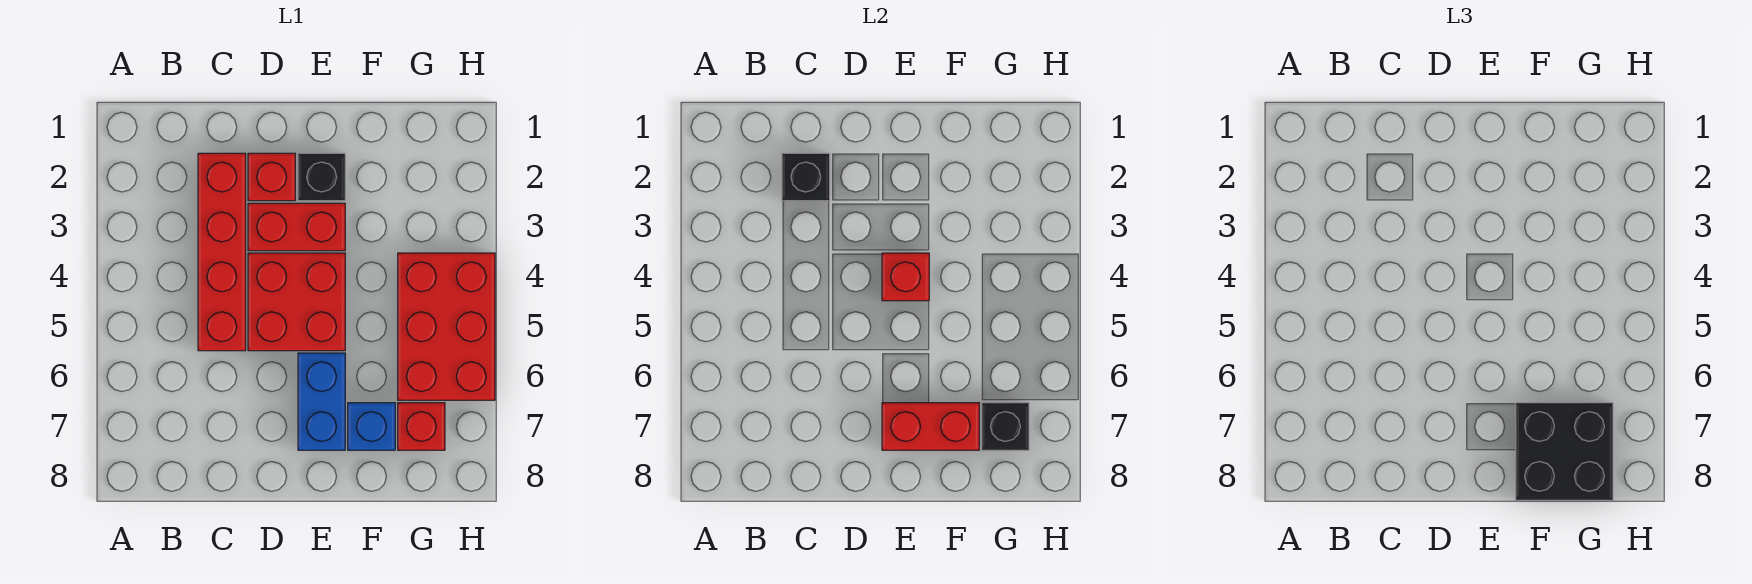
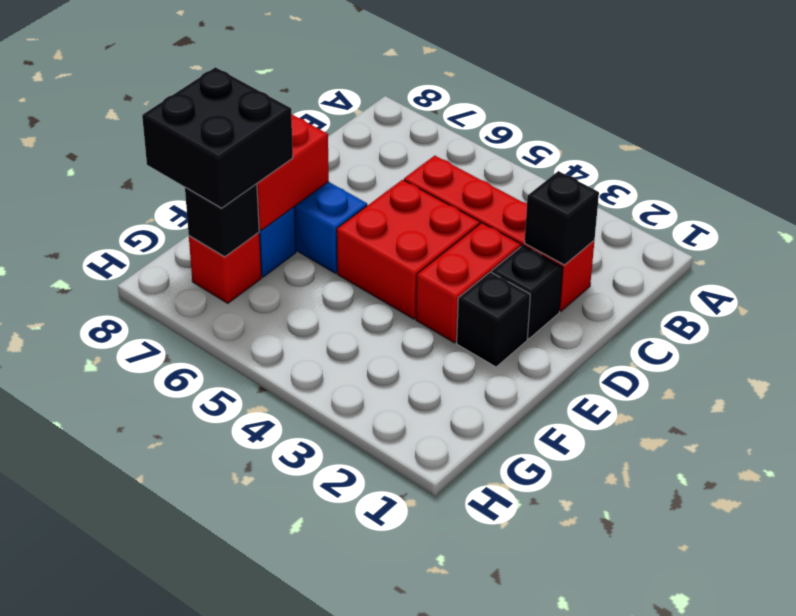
red brick D2 level 1 -> black brick D2 level 1
red brick E4 level 2 -> none
red brick G4:H6 level 1 -> none

